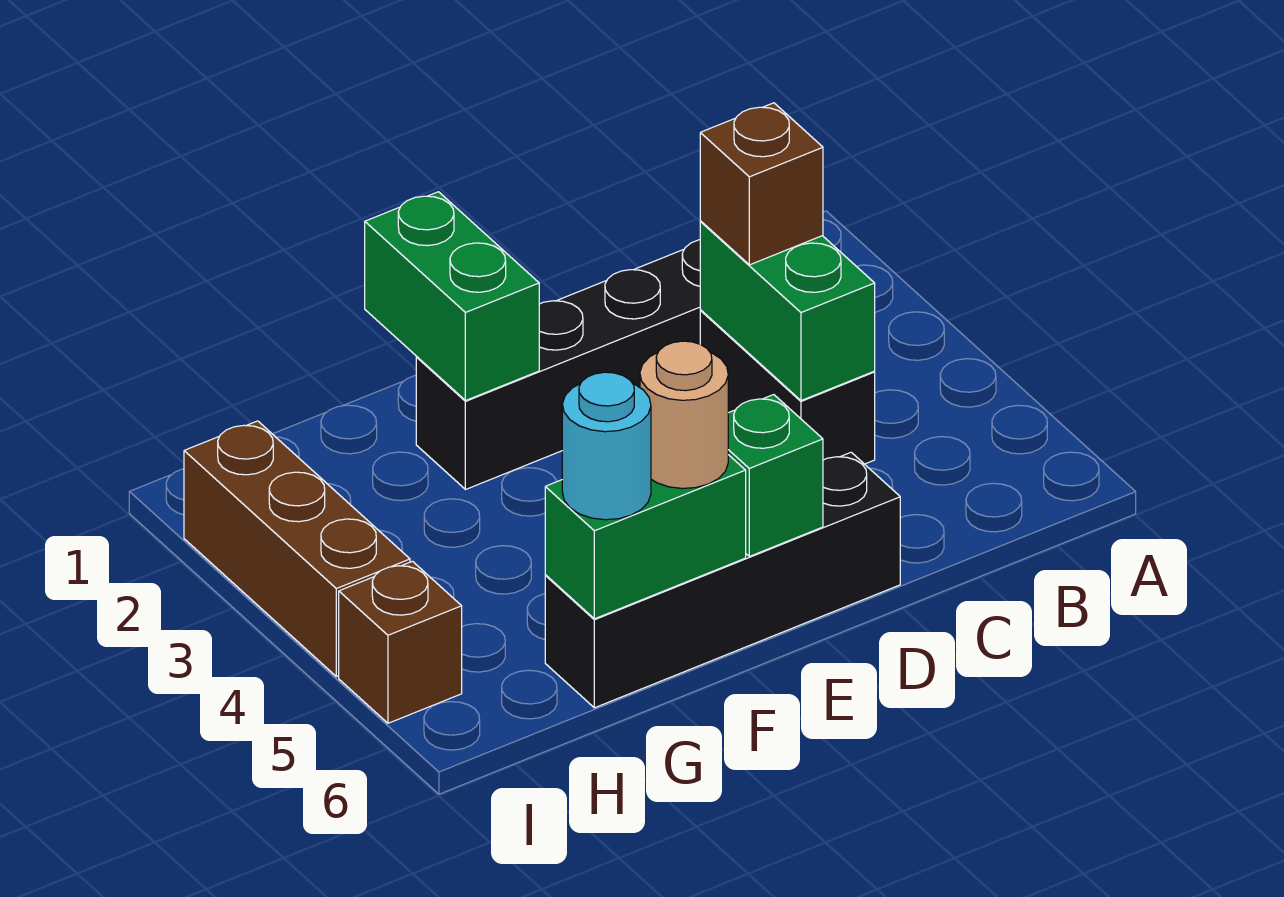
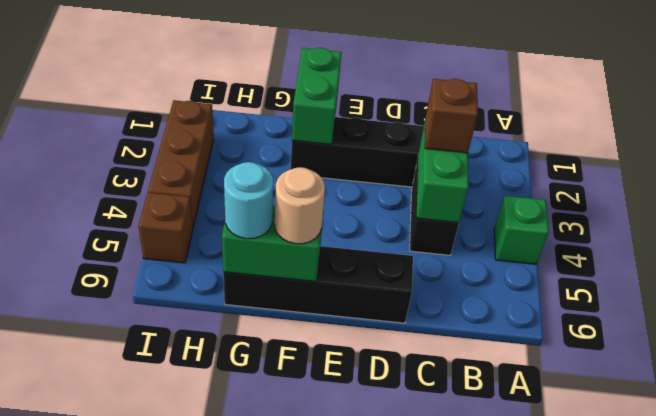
green brick E6 level 2 -> green brick A4 level 1

